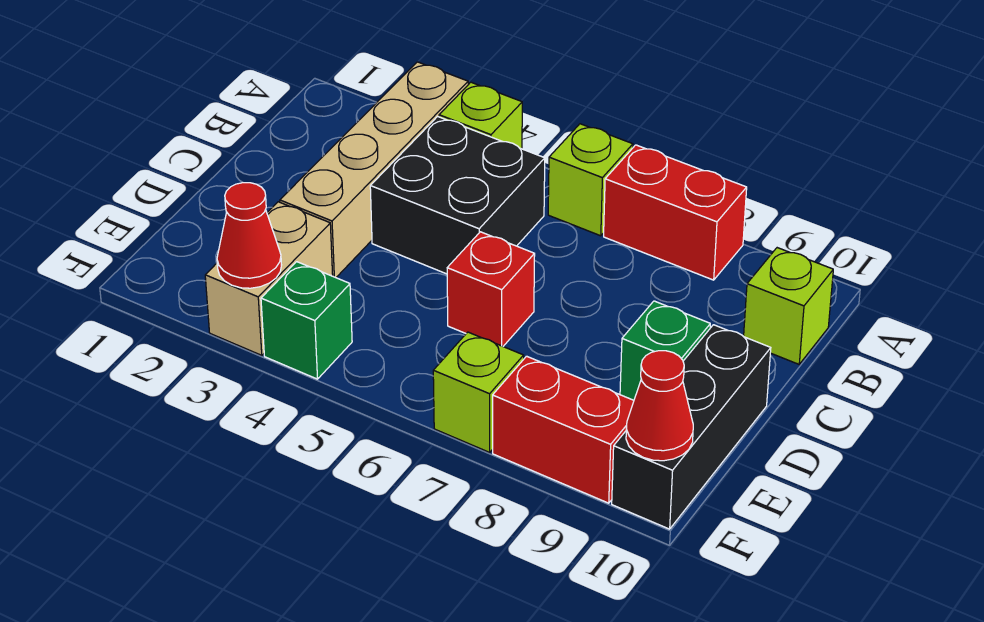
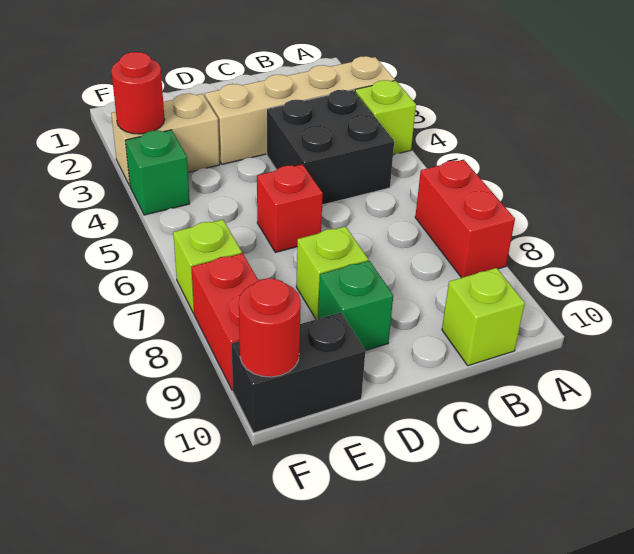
lime brick A6 level 1 -> lime brick D8 level 1
black brick D10:F10 level 1 -> black brick E10:F10 level 1
red cone F3 level 2 -> red round brick F3 level 2
red cone F10 level 2 -> red round brick F10 level 2

